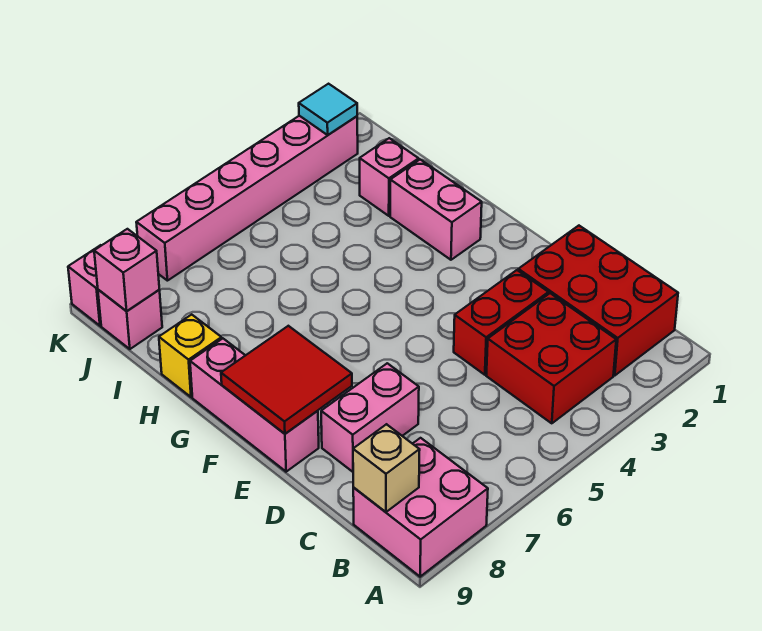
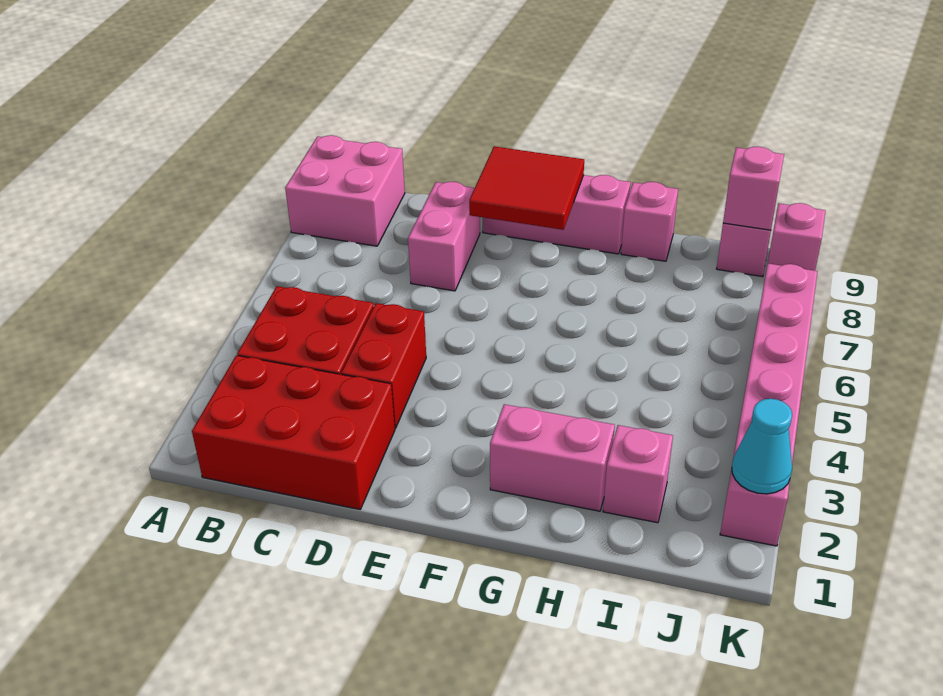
tan brick B9 level 2 -> none
yellow brick H9 level 1 -> pink brick H9 level 1
cyan tile K2 level 2 -> cyan cone K2 level 2

